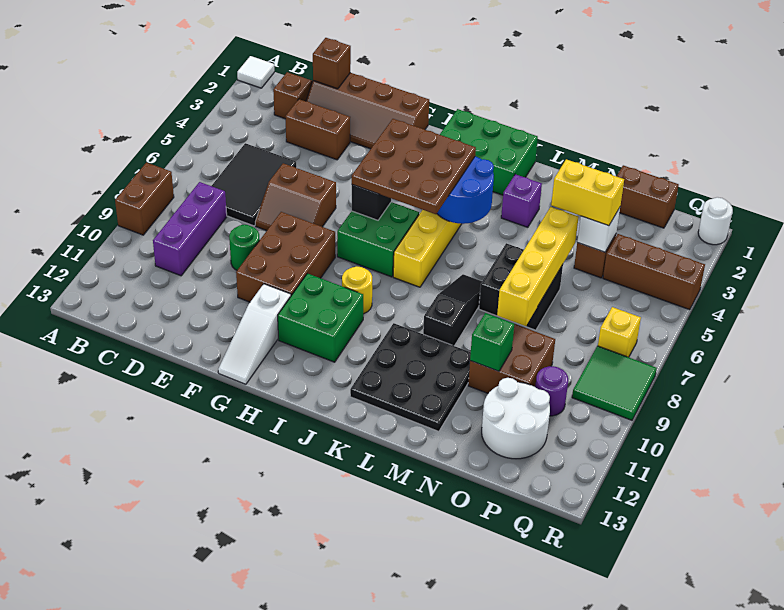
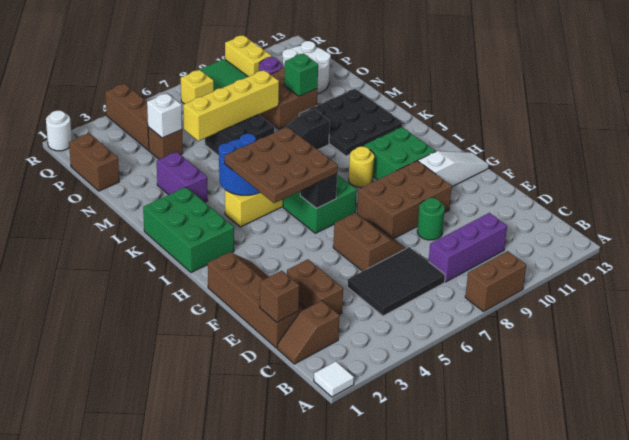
purple brick L3 level 1 -> purple brick L3:M3 level 1
yellow brick N4:O4 level 3 -> yellow brick Q10:R10 level 1

